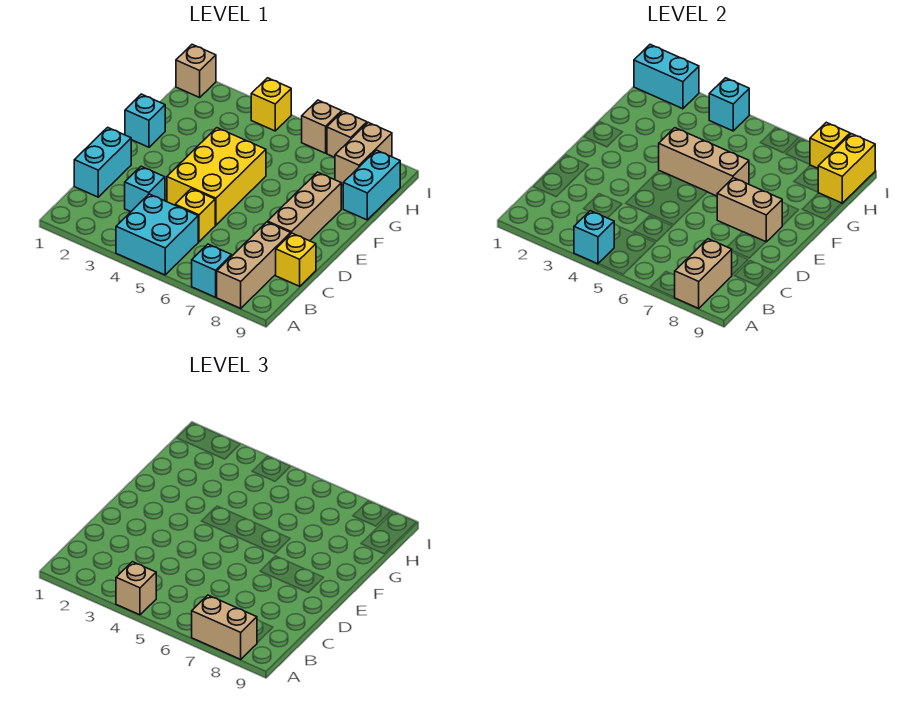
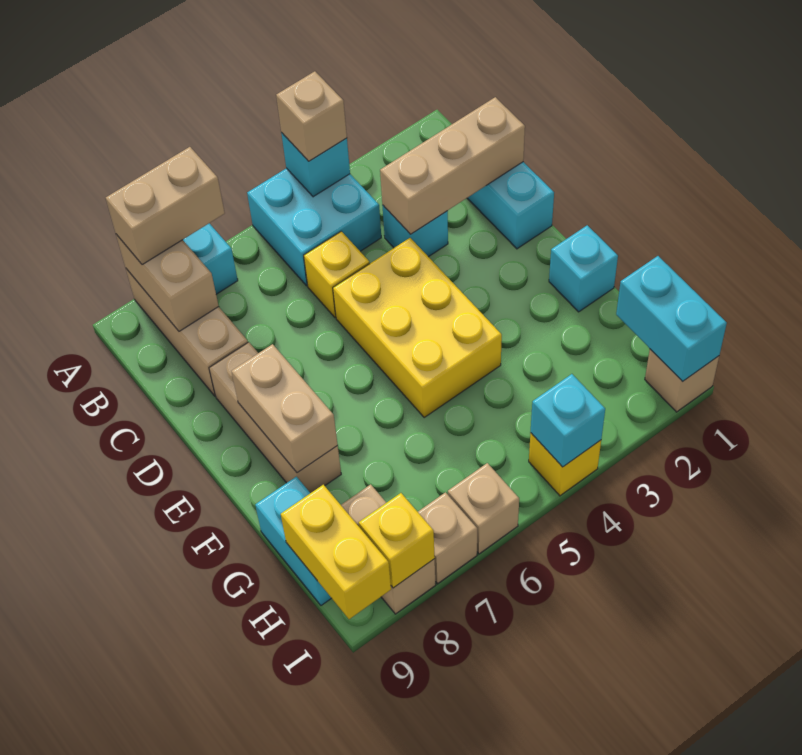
yellow brick C9 level 1 -> none
tan brick E7:E8 level 2 -> tan brick E8:F8 level 2
tan brick F4:F6 level 2 -> tan brick C1:C3 level 2
cyan brick I1:I2 level 2 -> cyan brick H1:I1 level 2

